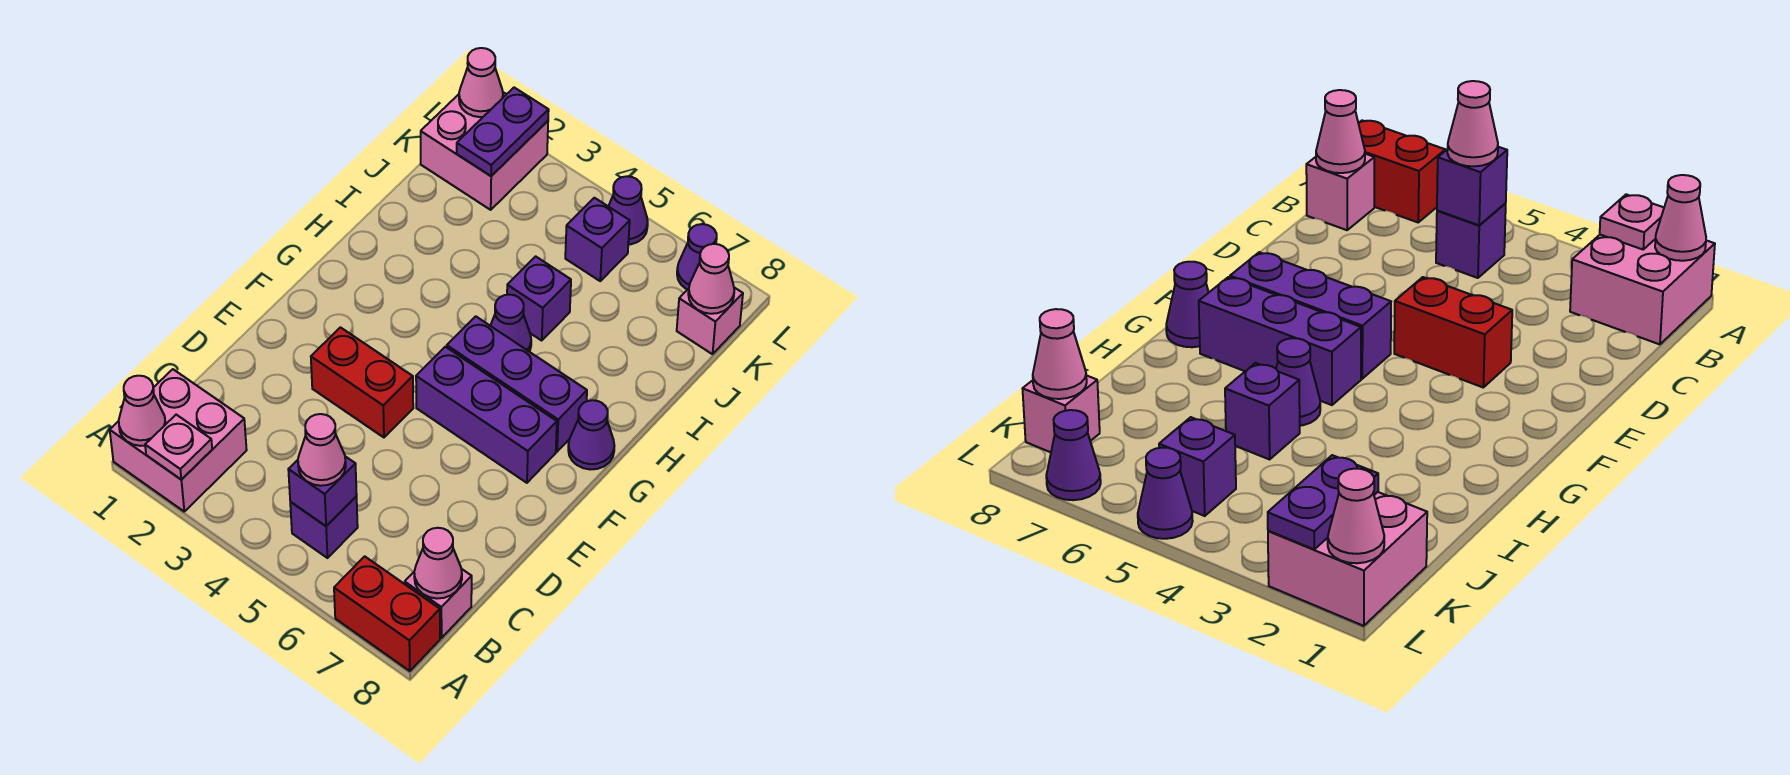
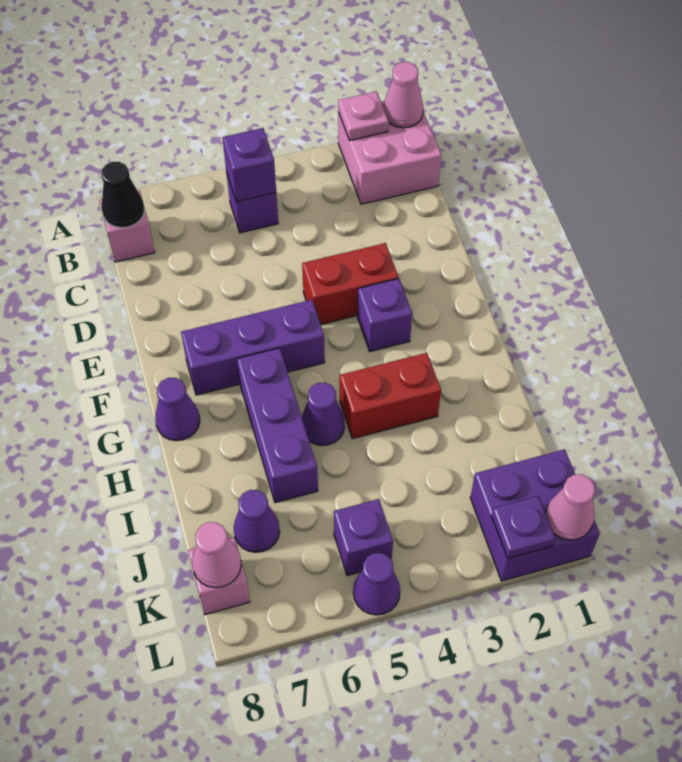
red brick A7:A8 level 1 -> red brick H3:H4 level 1
pink cone B5 level 3 -> none
pink cone B8 level 2 -> black cone B8 level 2
purple brick G5:G7 level 1 -> purple brick G6:I6 level 1
purple brick I5 level 1 -> purple brick F3 level 1
pink brick K1:L2 level 1 -> purple brick K1:L2 level 1
purple plate K2:L2 level 2 -> purple plate L2 level 2
purple cone L7 level 1 -> purple cone J7 level 1

